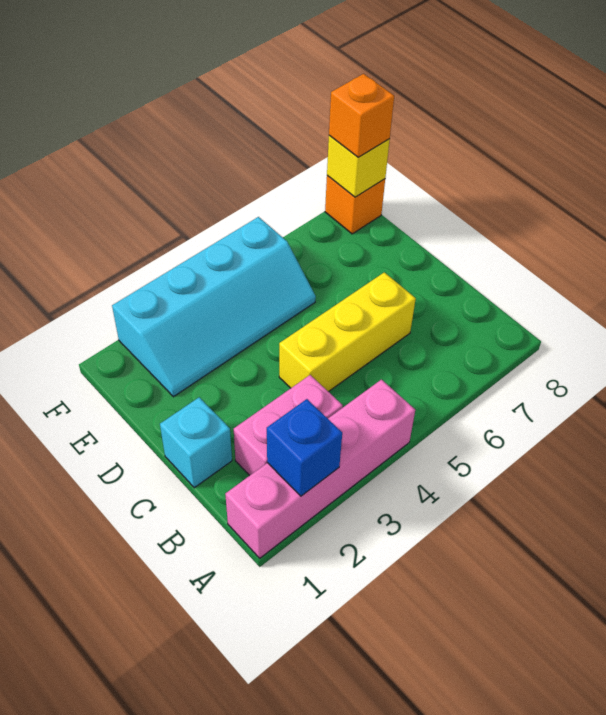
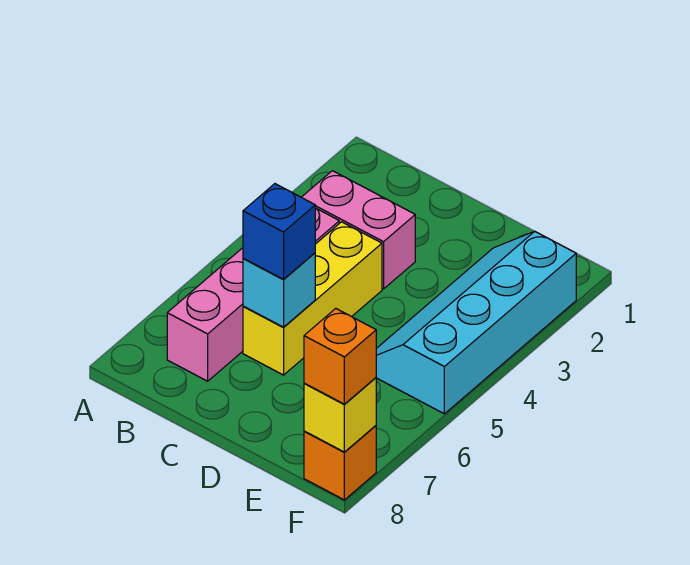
pink brick A1:A4 level 1 -> pink brick B4:B7 level 1
blue brick A2 level 2 -> blue brick C6 level 3
pink brick B2:B3 level 1 -> pink brick B3:C3 level 1
cyan brick C1 level 1 -> cyan brick C6 level 2

